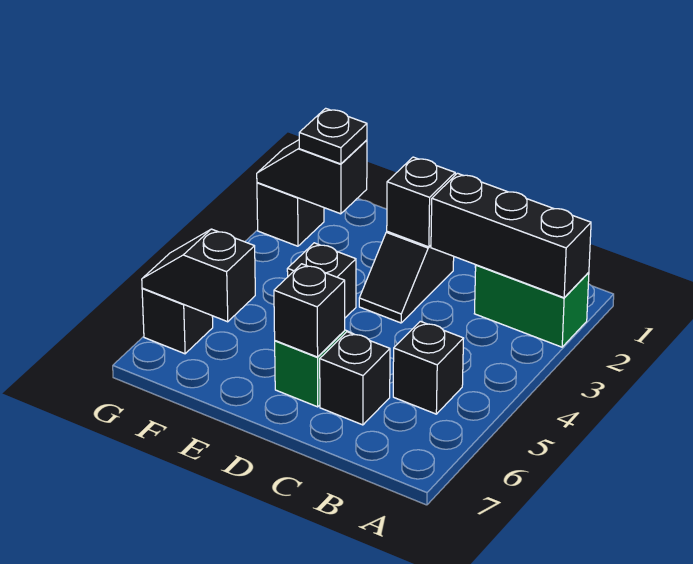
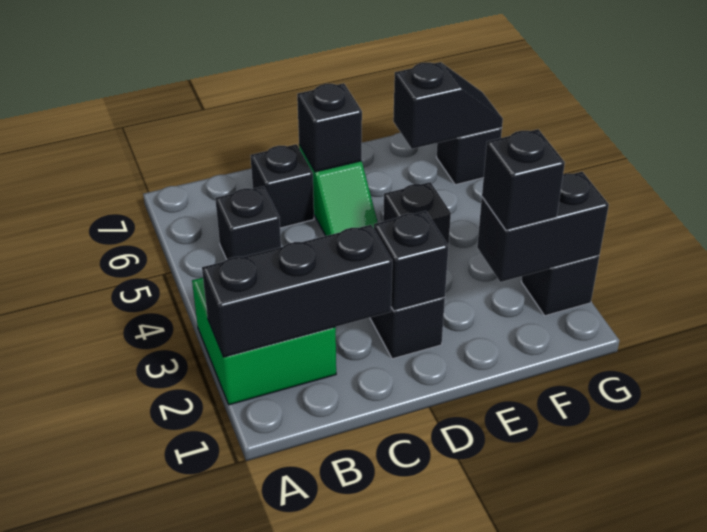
green brick A2:B2 level 1 -> green brick A2:B3 level 1
black slope F2:G2 level 2 top F -> black brick F2:G2 level 2
black plate F2 level 3 -> black brick F2 level 3

